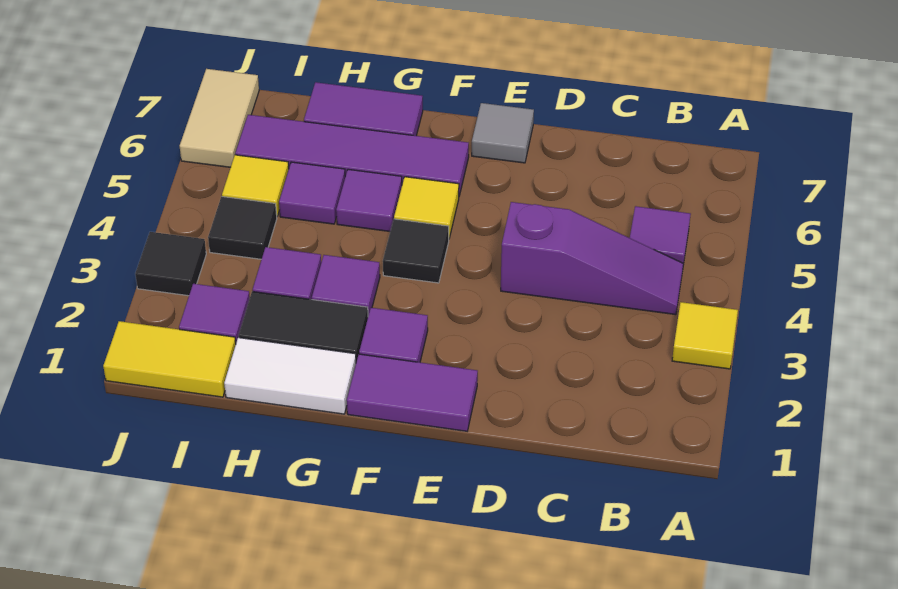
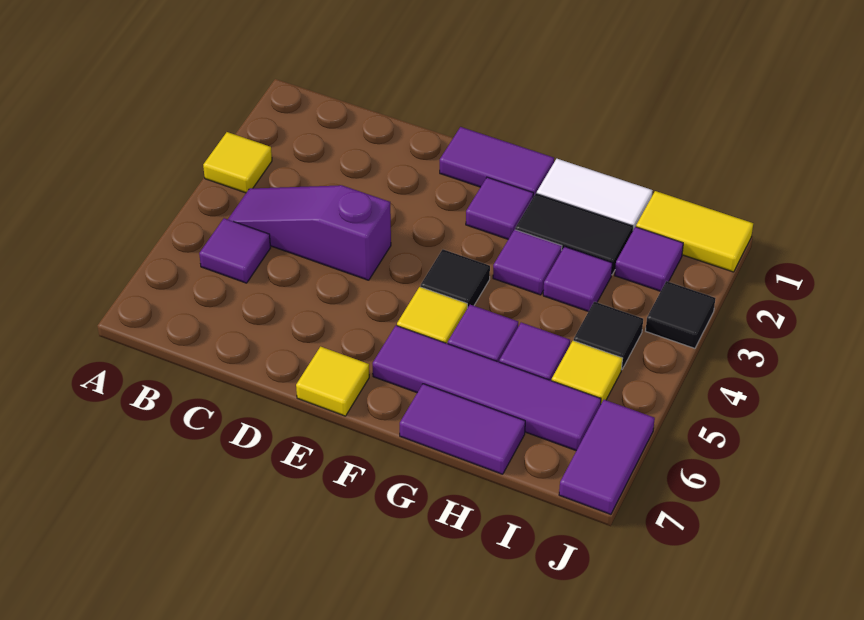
grey tile E7 level 1 -> yellow tile E7 level 1
tan tile J6:J7 level 1 -> purple tile J6:J7 level 1

